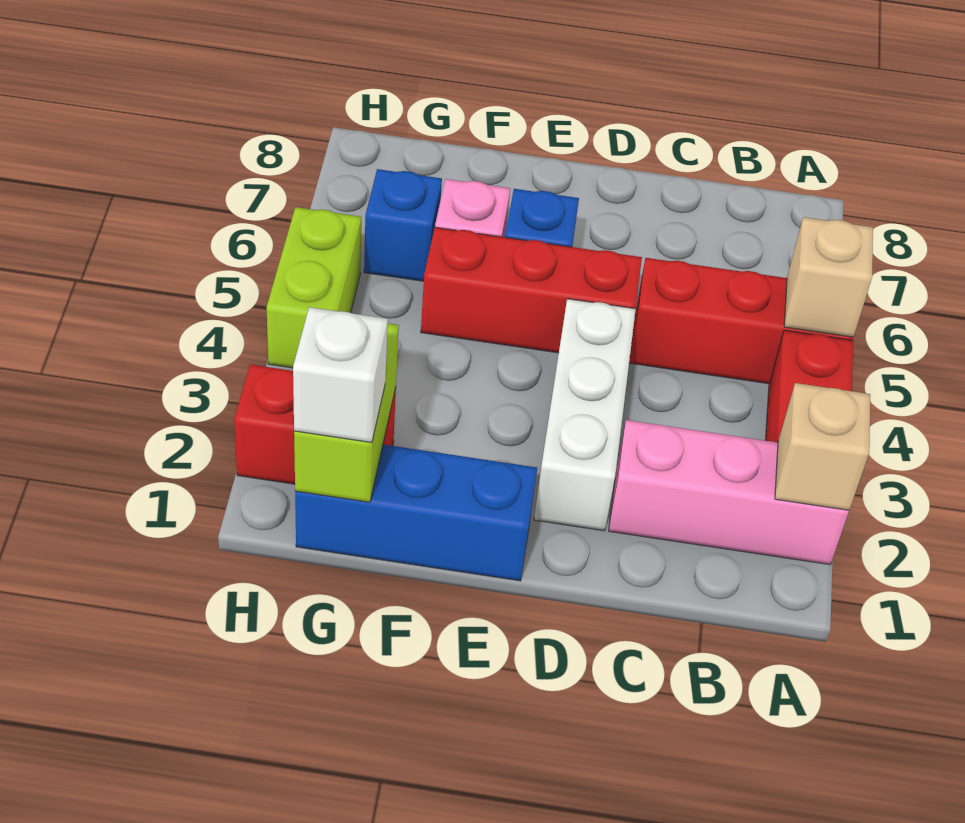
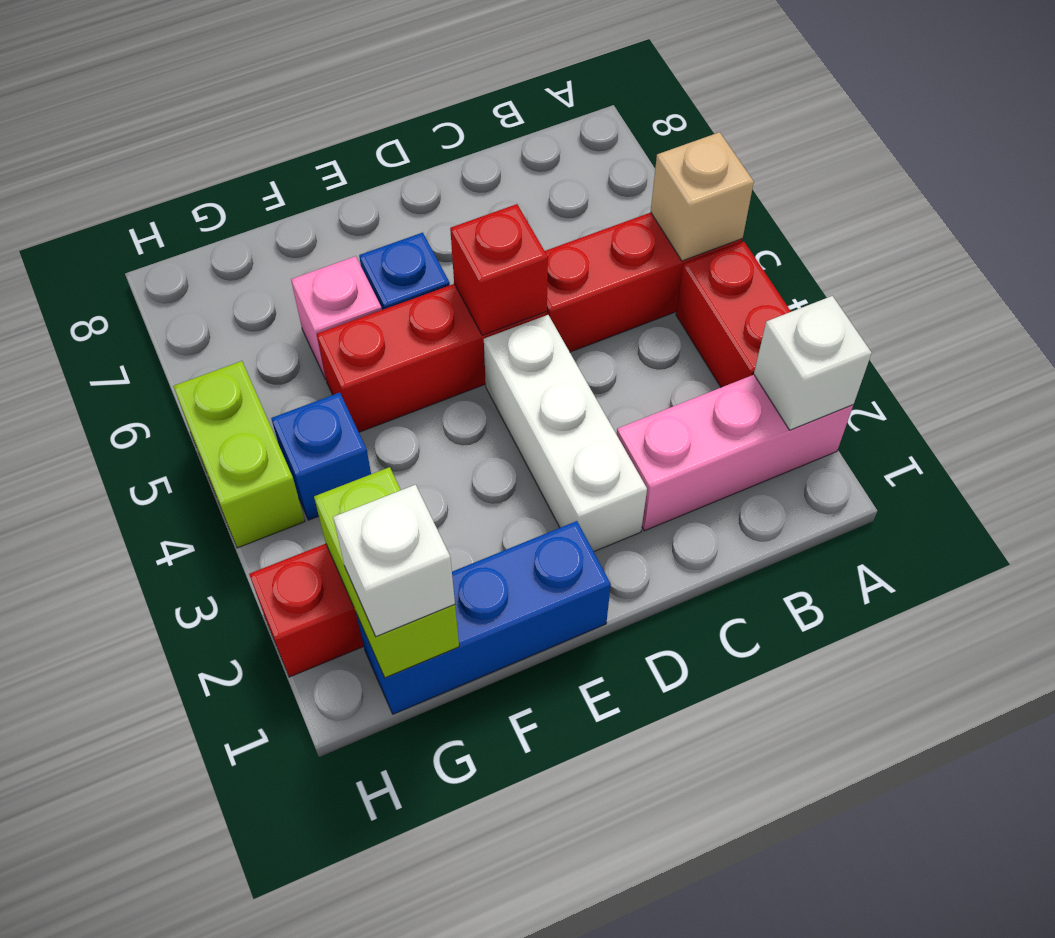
tan brick A2 level 2 -> white brick A2 level 2
none -> red brick D5 level 2
blue brick G6 level 1 -> blue brick G4 level 1

